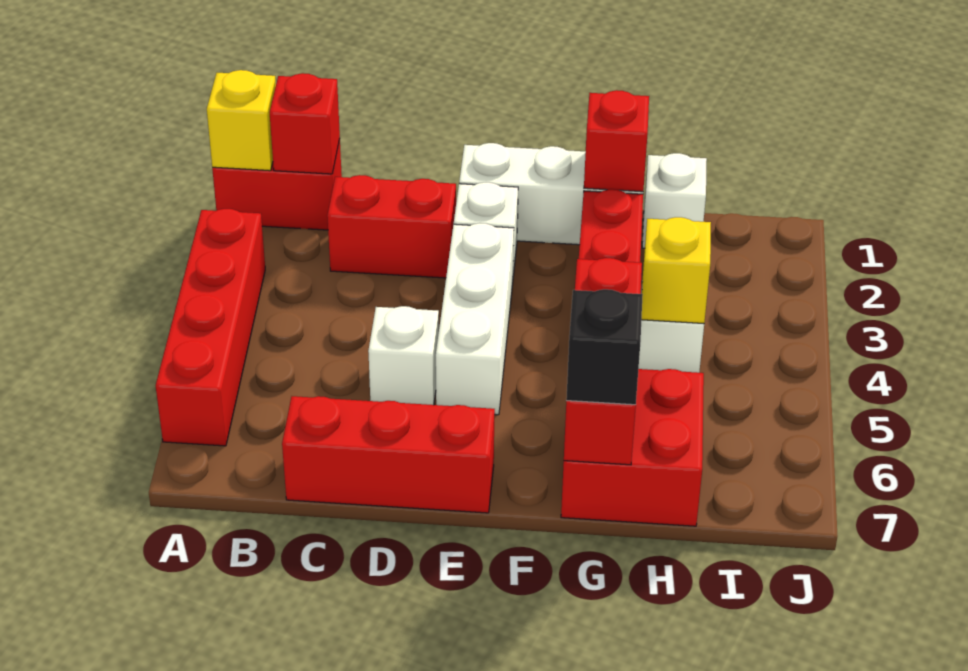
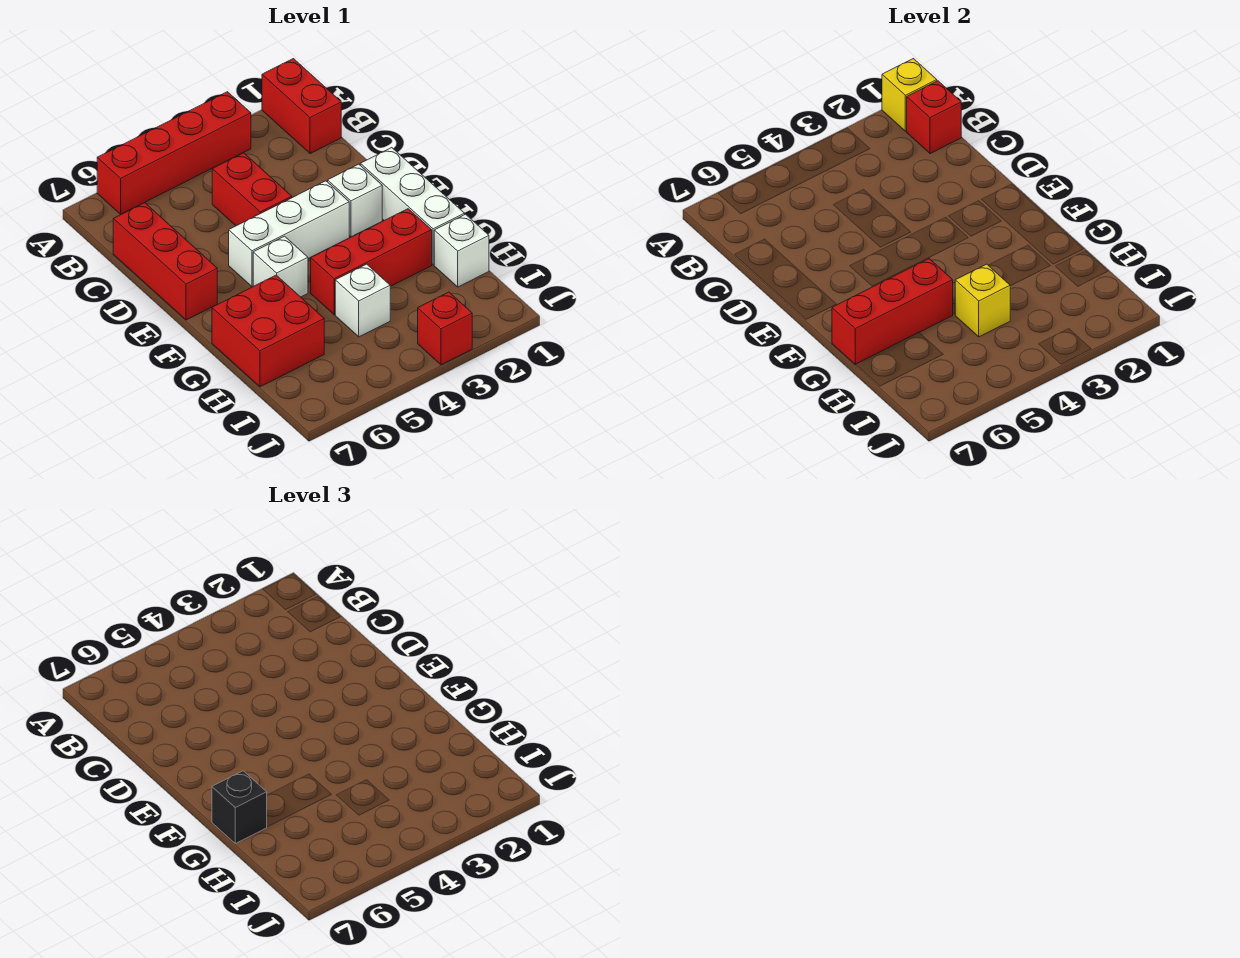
red brick C2:D2 level 1 -> red brick C4:D4 level 1
white brick D5 level 1 -> white brick F5 level 1
red brick G1 level 2 -> red brick J3 level 1

